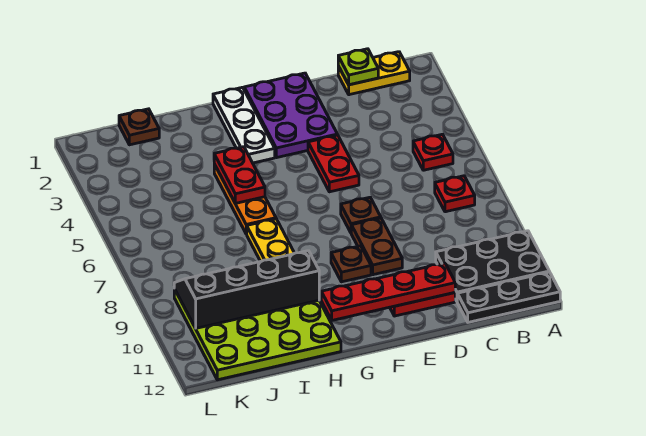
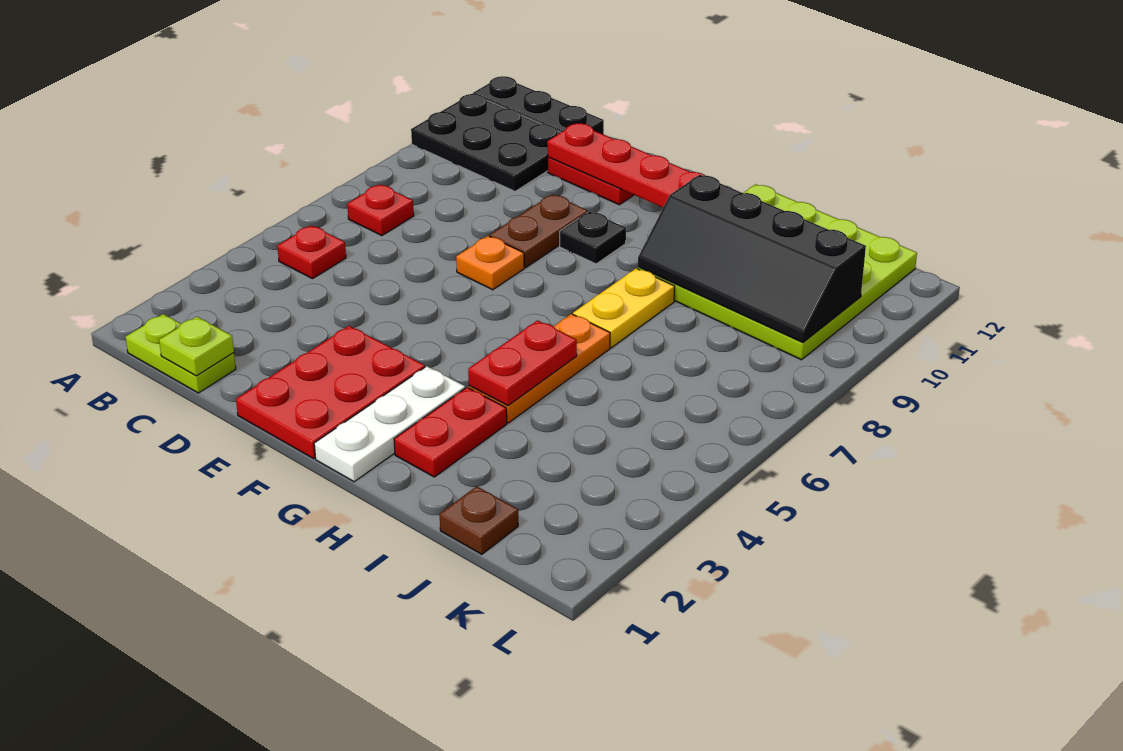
yellow plate B1:C1 level 1 -> lime plate B1:C1 level 1
purple plate E1:F3 level 1 -> red plate E1:F3 level 1
red plate E4:E5 level 1 -> red plate H2:H3 level 1
brown plate E7 level 1 -> orange plate E7 level 1
brown plate F9 level 1 -> black plate F9 level 1

